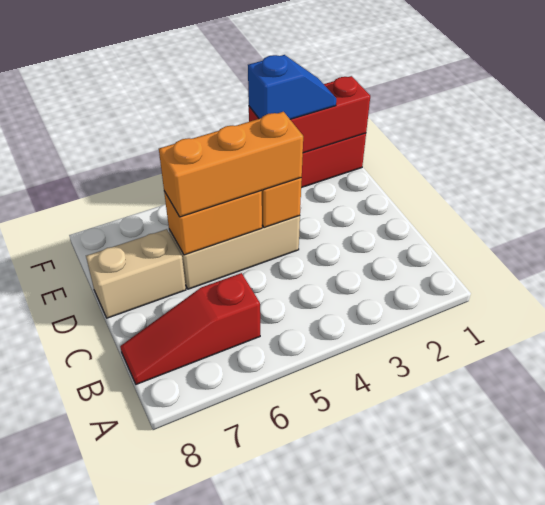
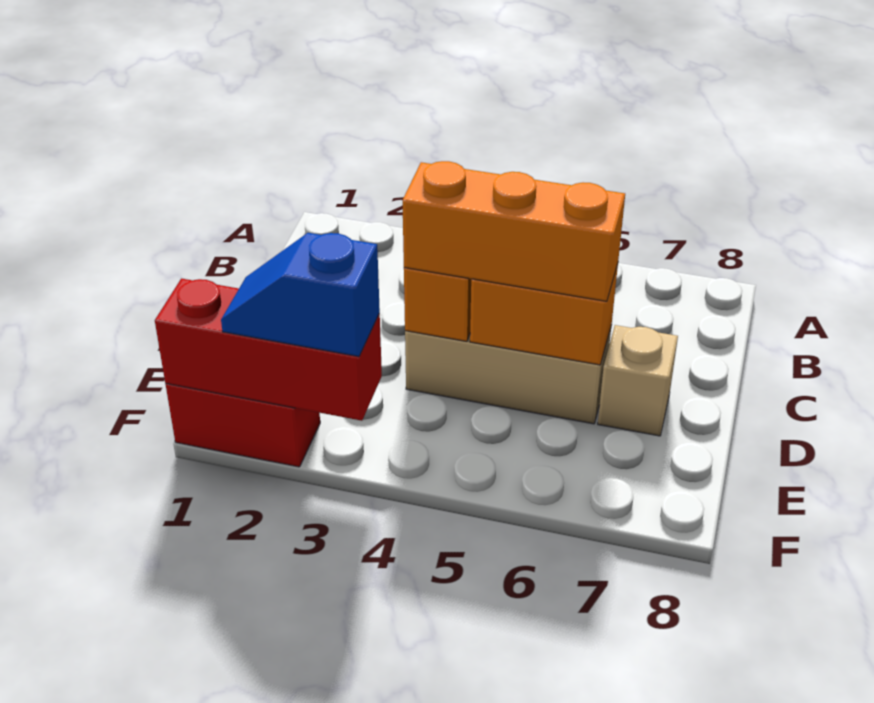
red slope B6:B8 level 1 top 6 -> none
tan brick D7:D8 level 1 -> tan brick D7 level 1

